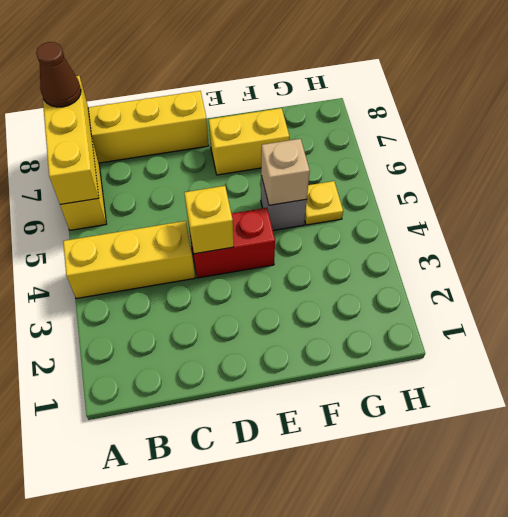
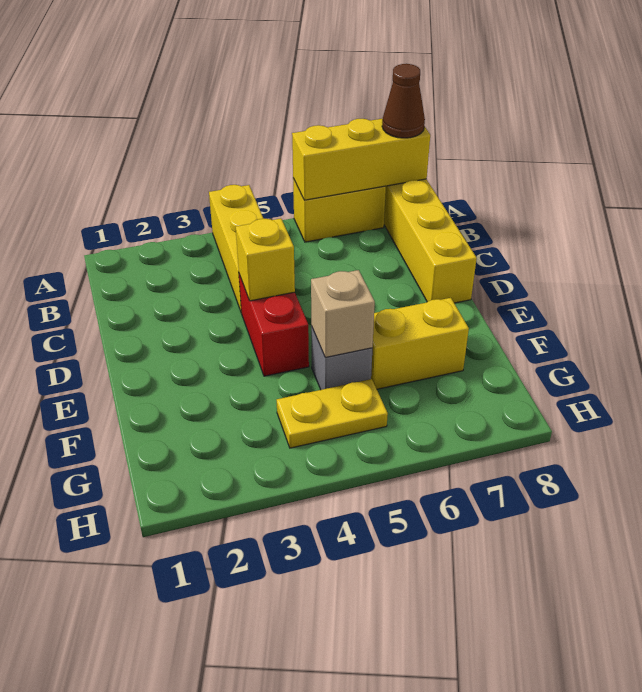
yellow brick E7:F7 level 1 -> yellow brick F6:F7 level 1
yellow plate G5 level 1 -> yellow plate G4:G5 level 1

